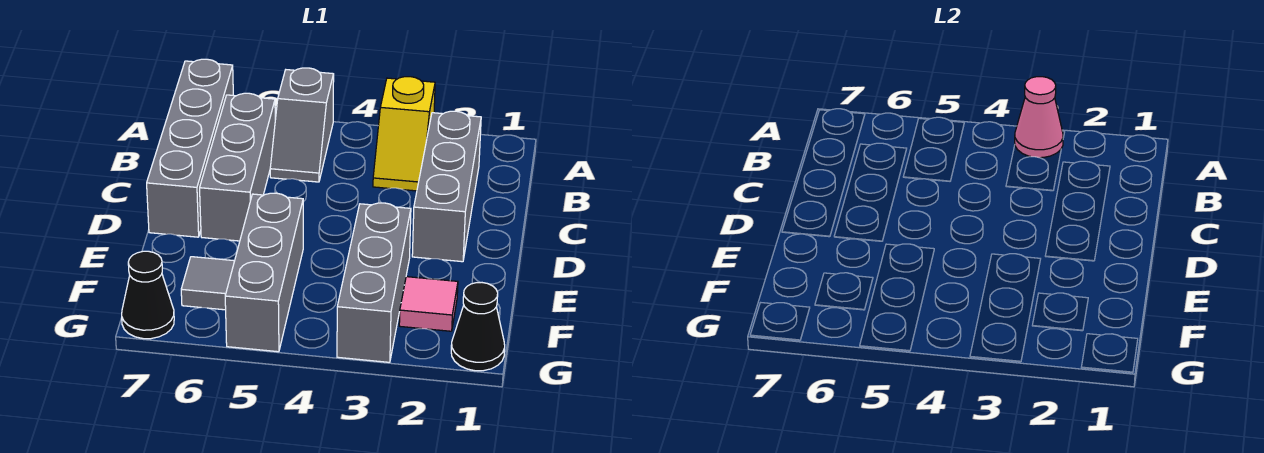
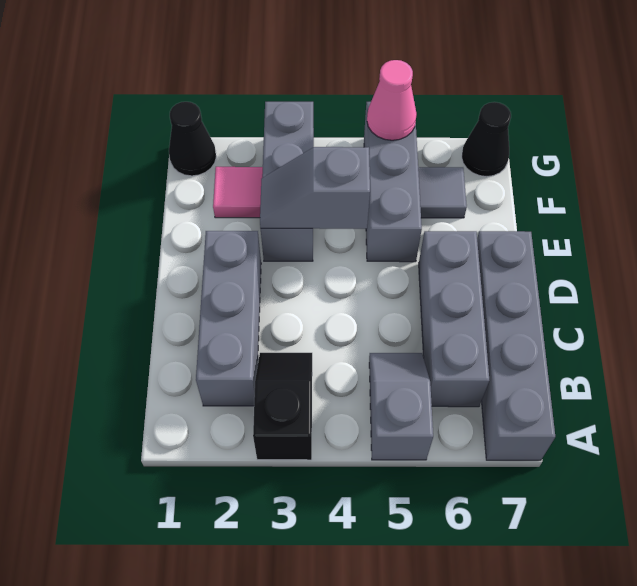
yellow slope A3:B3 level 1 top A -> black slope A3:B3 level 1 top A
pink cone A3 level 2 -> pink cone G5 level 2
none -> grey slope E3:E4 level 2 top 4

